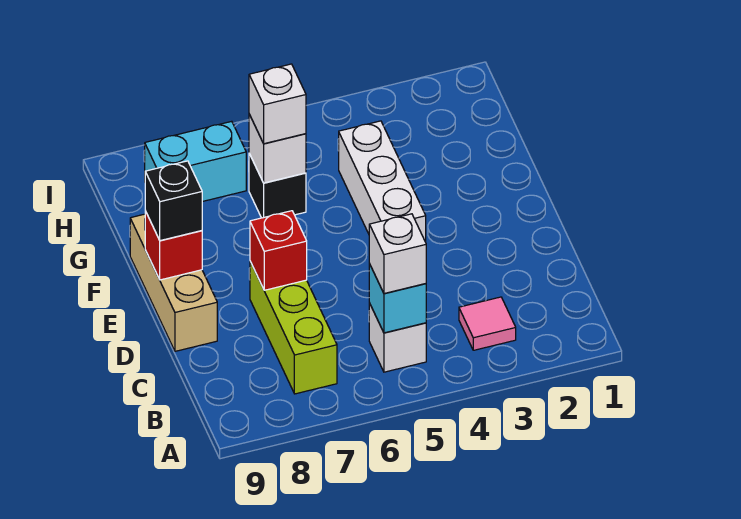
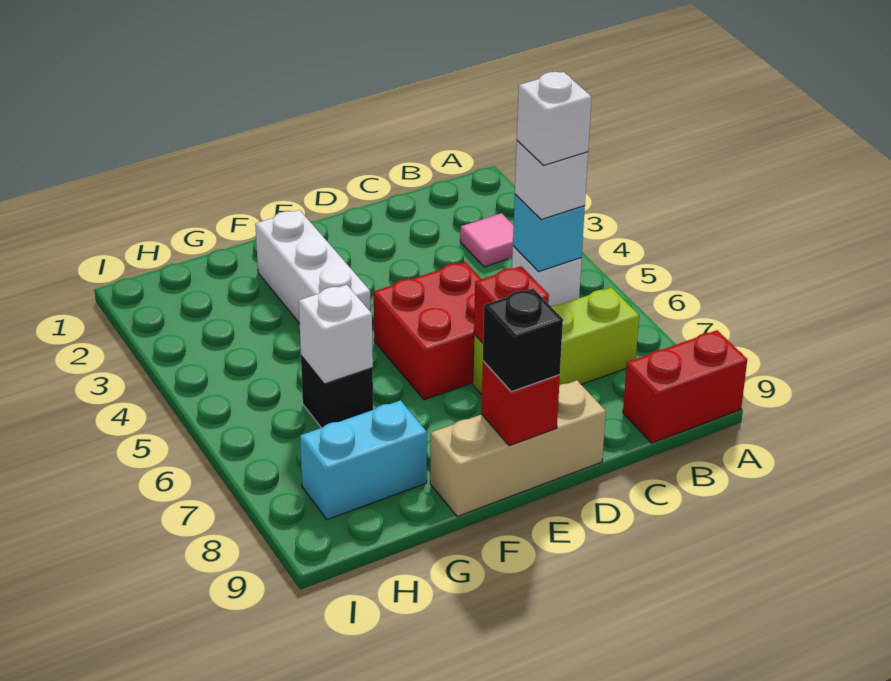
none -> red brick A9:B9 level 1
none -> red brick D5:E6 level 1
white brick E4:G4 level 1 -> white brick F2:F4 level 1
white brick G6 level 3 -> white brick B5 level 4
cyan brick H7:H8 level 1 -> cyan brick G8:H8 level 1

